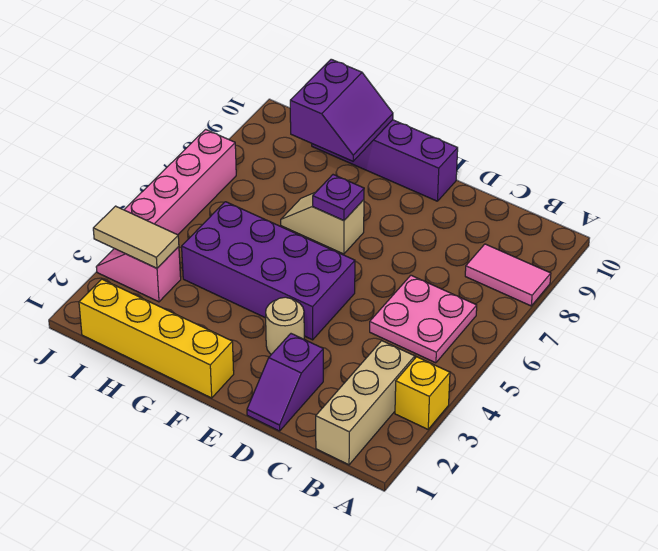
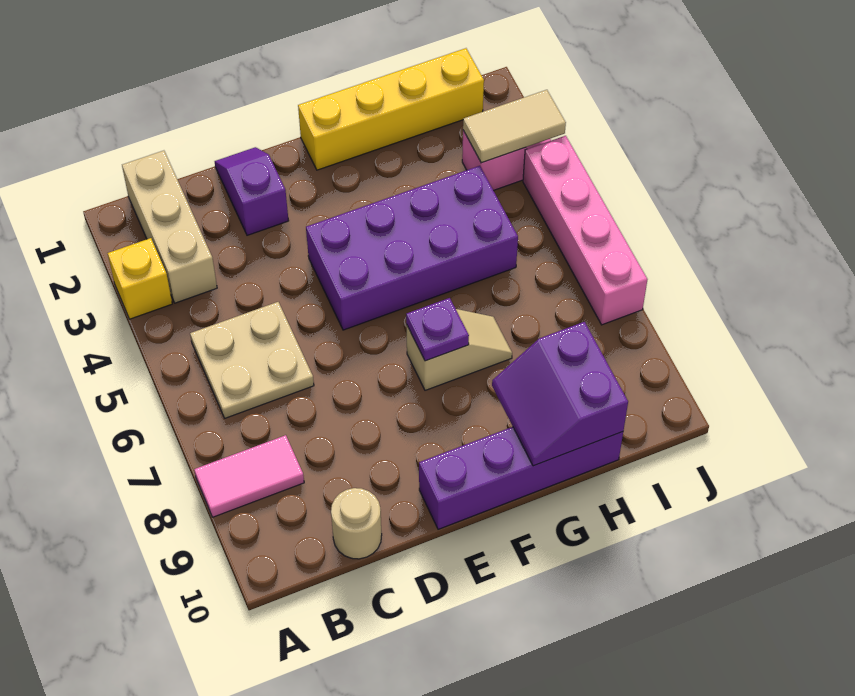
pink plate B5:C6 level 1 -> tan plate B5:C6 level 1
tan round brick E3 level 1 -> tan round brick C10 level 1

